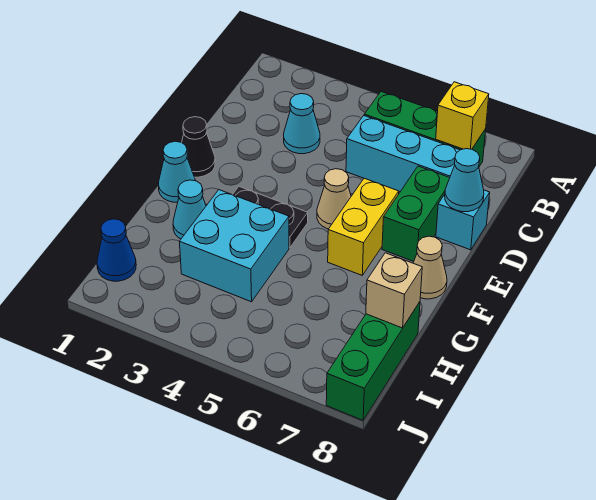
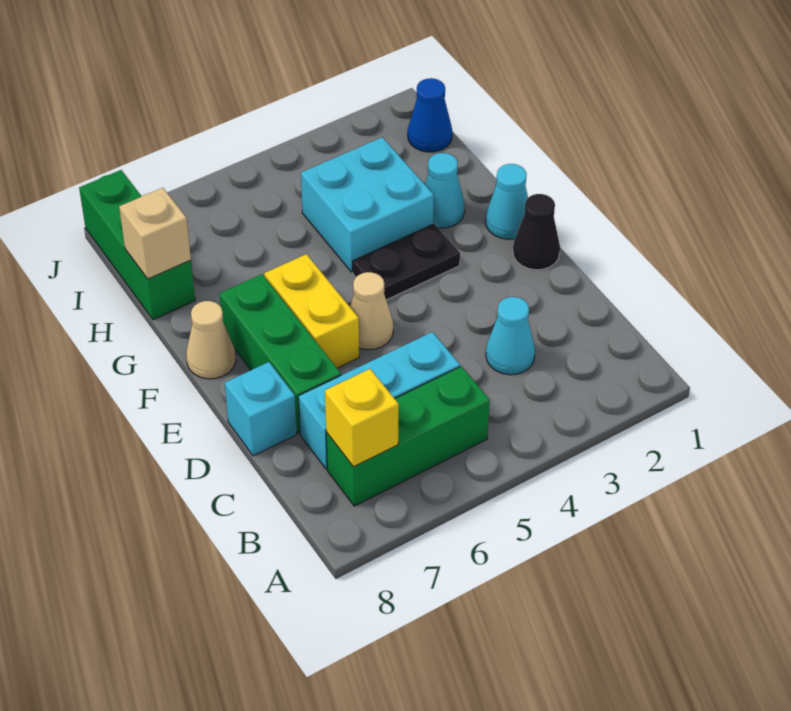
green brick D7:E7 level 1 -> green brick D7:F7 level 1
cyan cone D8 level 2 -> none

